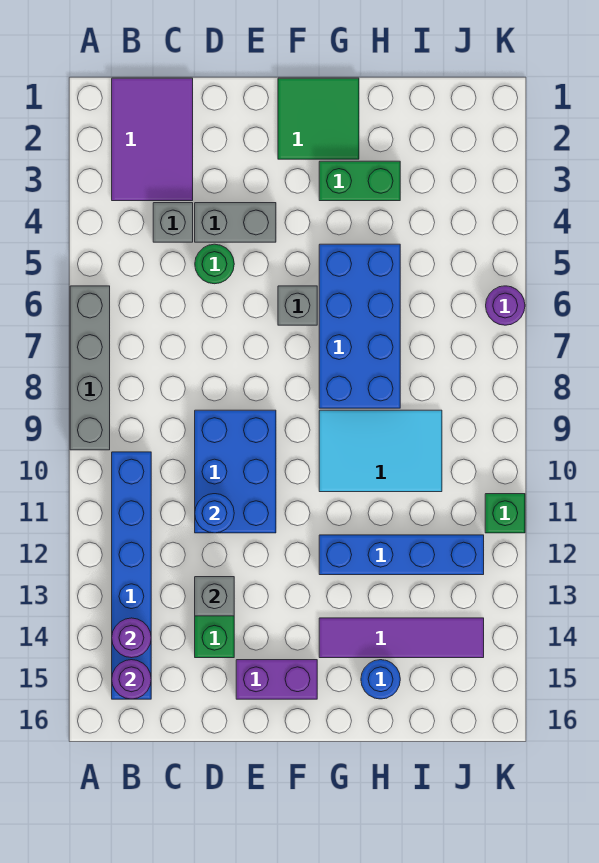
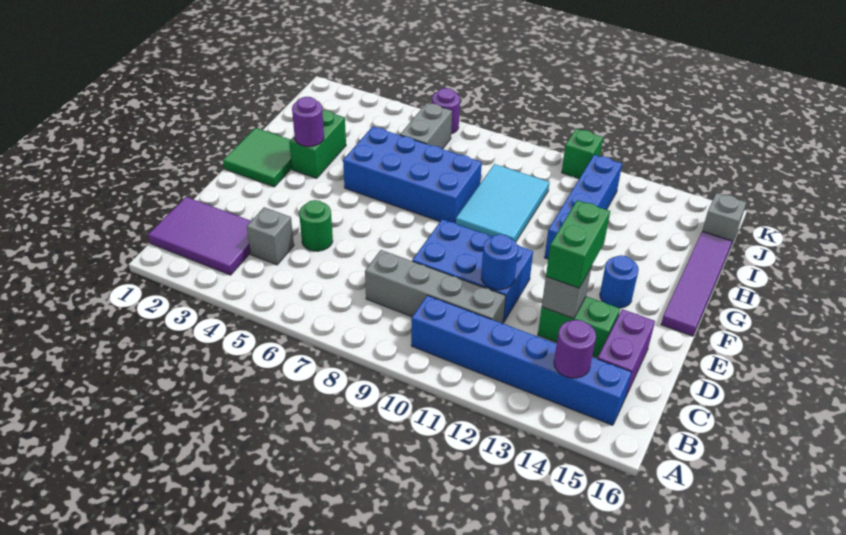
grey brick A6:A9 level 1 -> grey brick C8:C11 level 1
purple round brick B15 level 2 -> purple round brick G3 level 2
grey brick D4:E4 level 1 -> grey brick I6:J6 level 1
none -> green brick D13:E13 level 3
purple brick E15:F15 level 1 -> purple brick C15:D15 level 1
grey brick F6 level 1 -> grey brick J16 level 1
purple tile G14:J14 level 1 -> purple tile F16:I16 level 1
blue round brick H15 level 1 -> blue round brick F14 level 1

